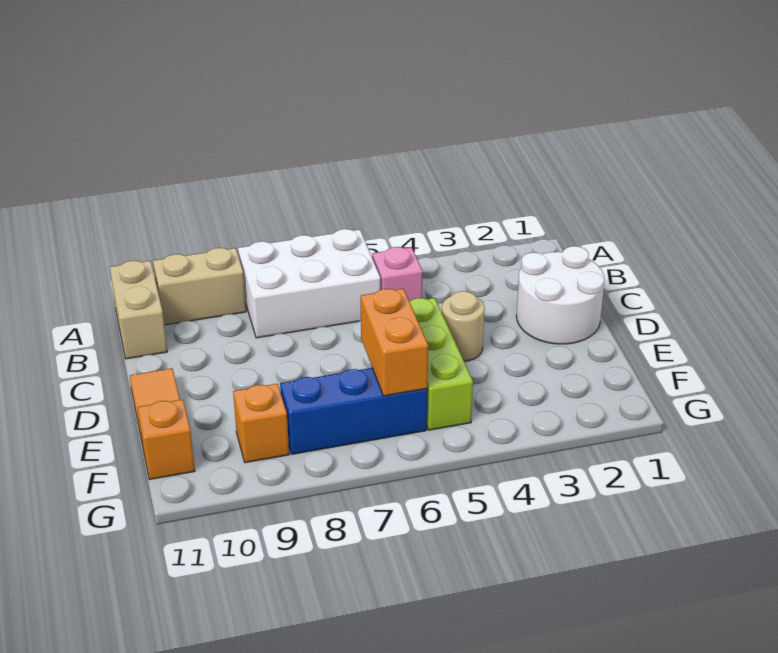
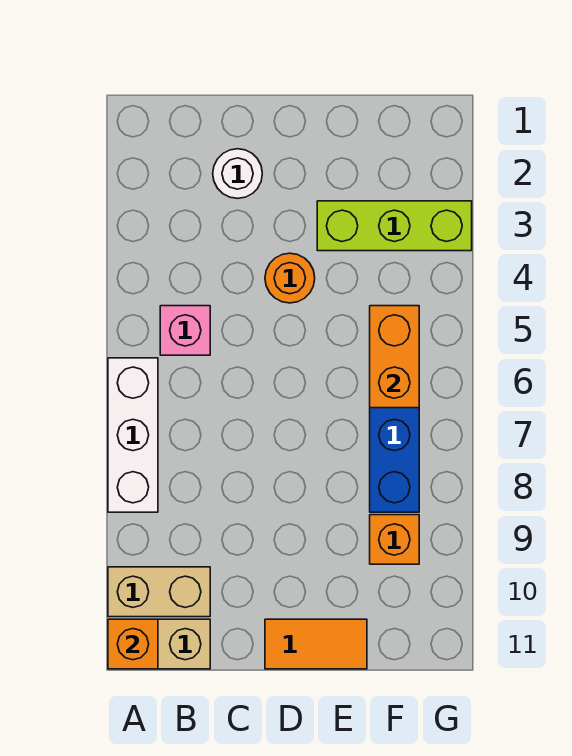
white brick A6:B8 level 1 -> white brick A6:A8 level 1
tan brick A9:A10 level 1 -> tan brick A10:B10 level 1
white round brick C1:D2 level 1 -> white round brick C2 level 1
tan round brick D4 level 1 -> orange round brick D4 level 1
lime brick D5:F5 level 1 -> lime brick E3:G3 level 1
orange brick E6:F6 level 2 -> orange brick F5:F6 level 2
orange brick F11 level 1 -> orange brick A11 level 2

